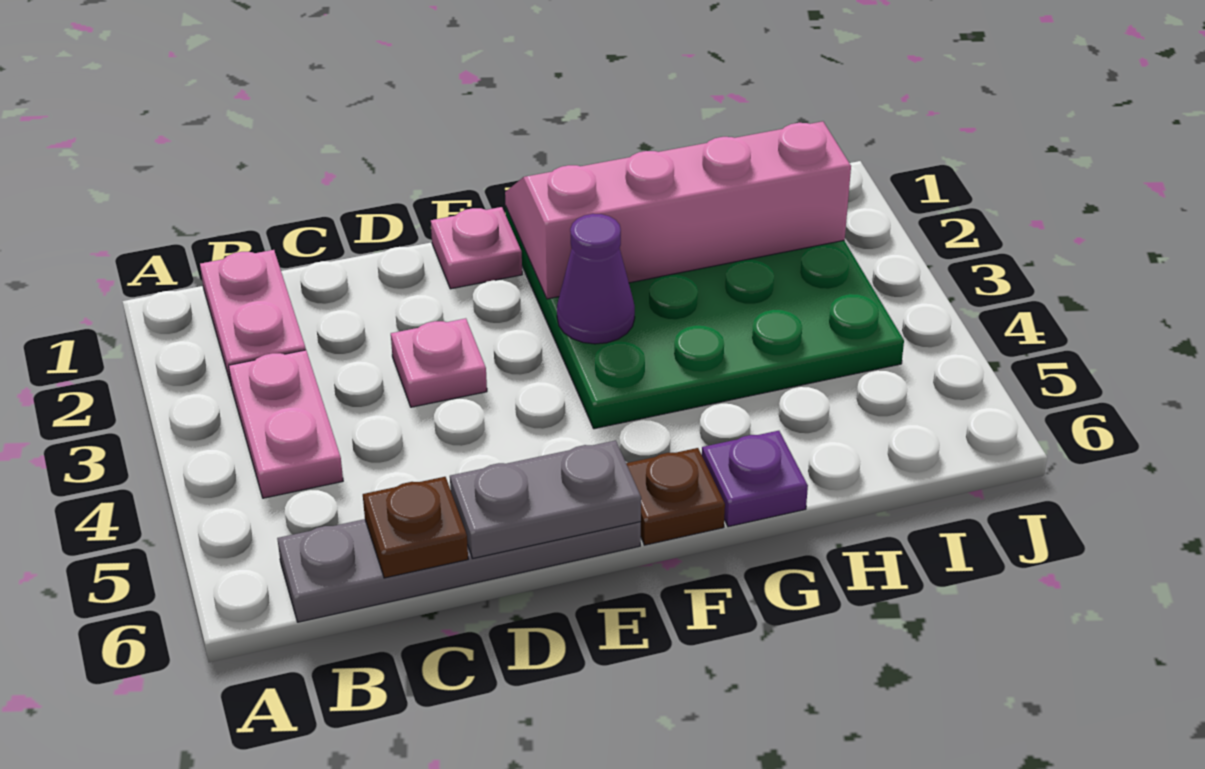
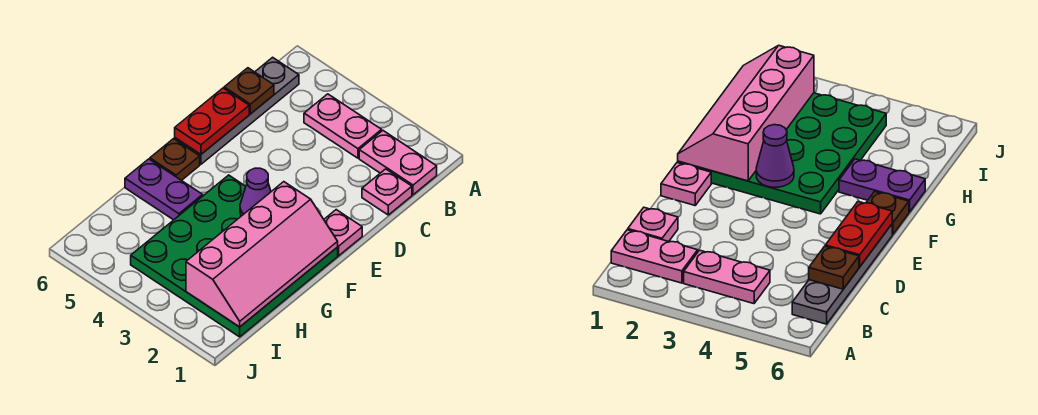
pink plate D3 level 1 -> pink plate C1 level 1
grey plate D6:E6 level 2 -> red plate D6:E6 level 2
purple plate G6 level 1 -> purple plate G5:G6 level 1

